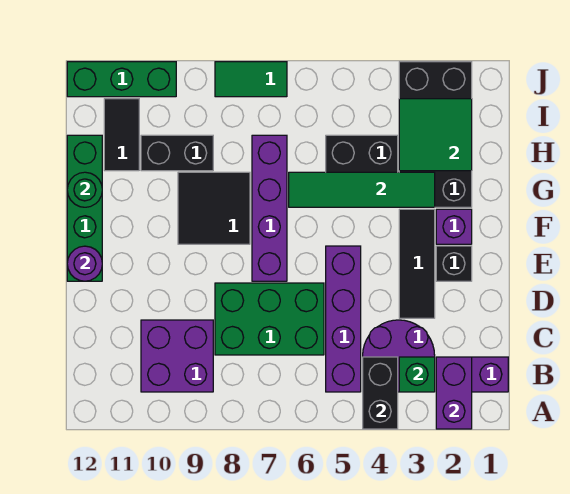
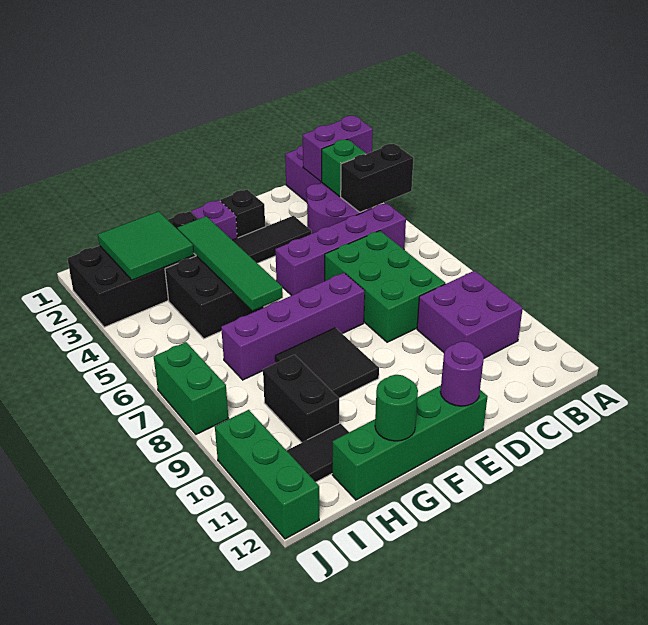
green tile J7:J8 level 1 -> green brick J7:J8 level 1

